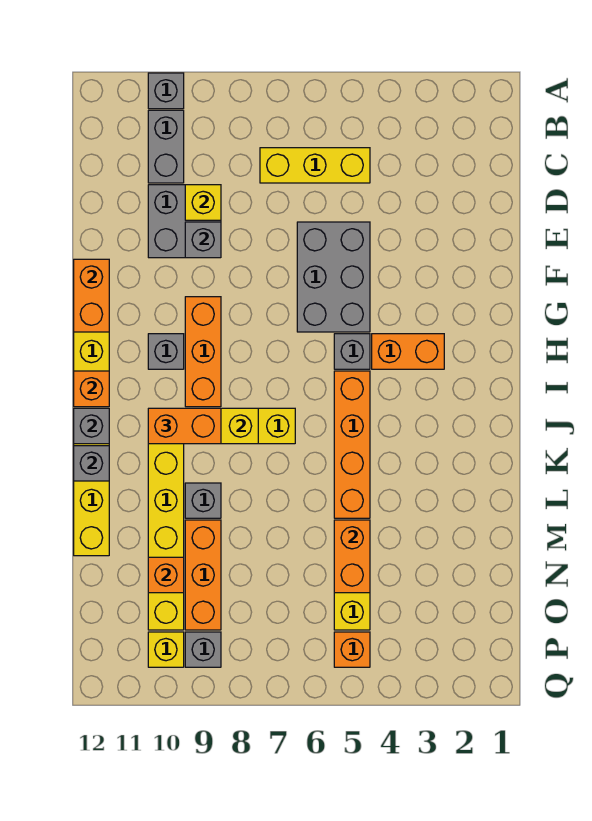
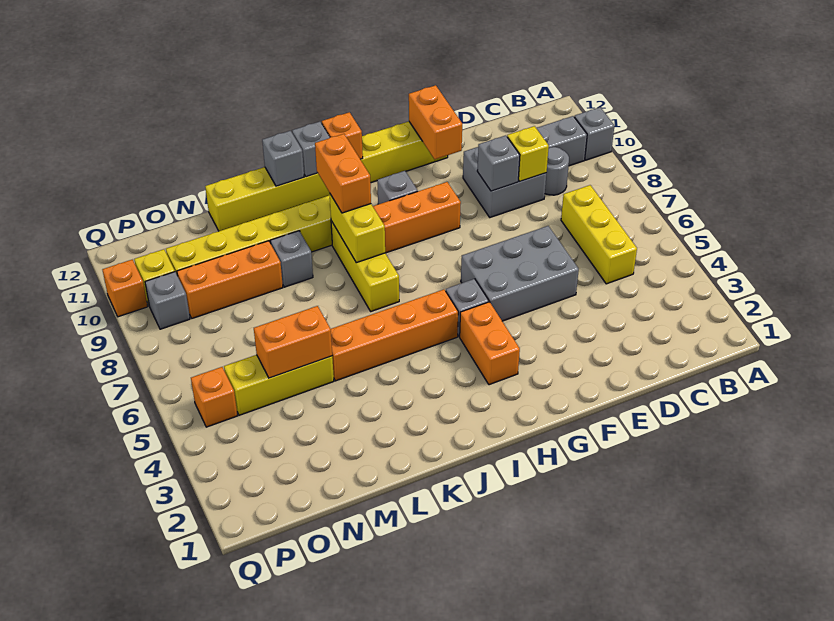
none -> grey round brick C9 level 1
orange brick F12:G12 level 2 -> orange brick F11:F12 level 2
orange brick N10 level 2 -> orange brick Q10 level 1

